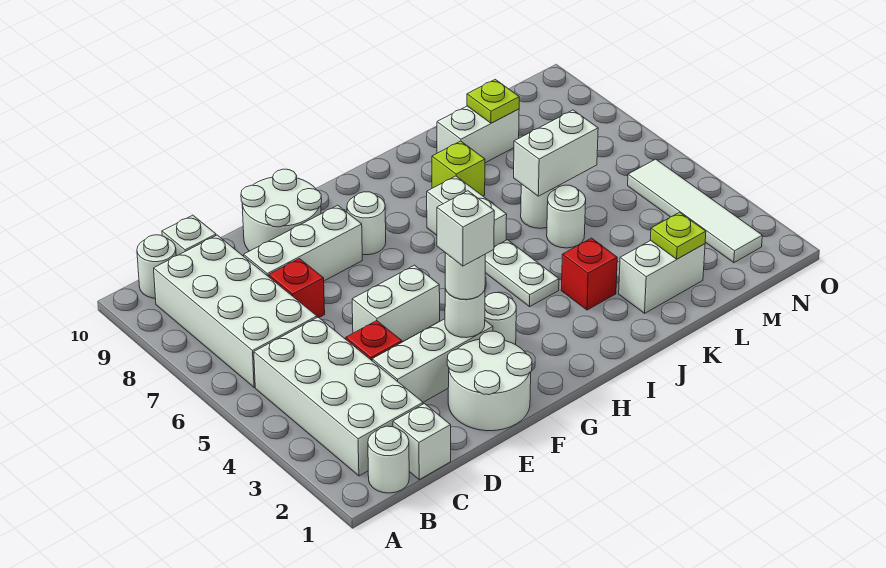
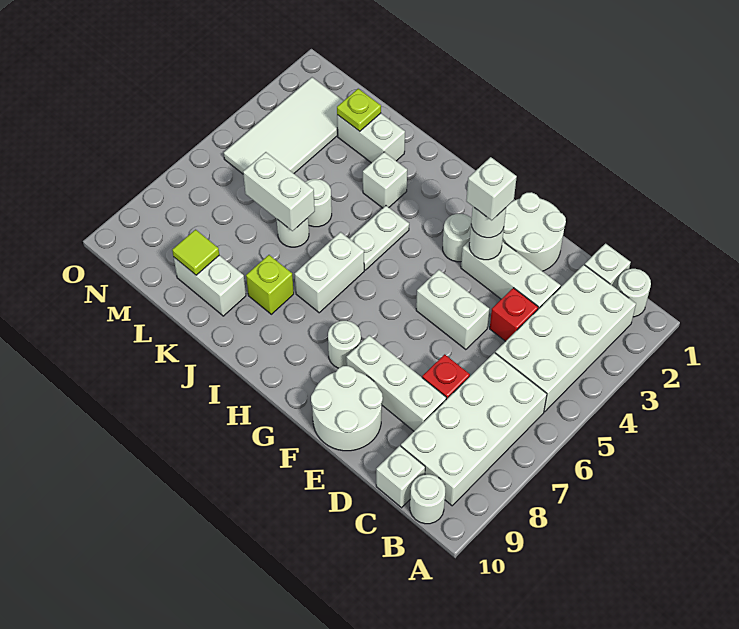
red brick J3 level 1 -> white brick J3 level 1
lime plate L9 level 2 -> lime tile L9 level 2
white tile N2:N5 level 1 -> white tile M2:N5 level 1

